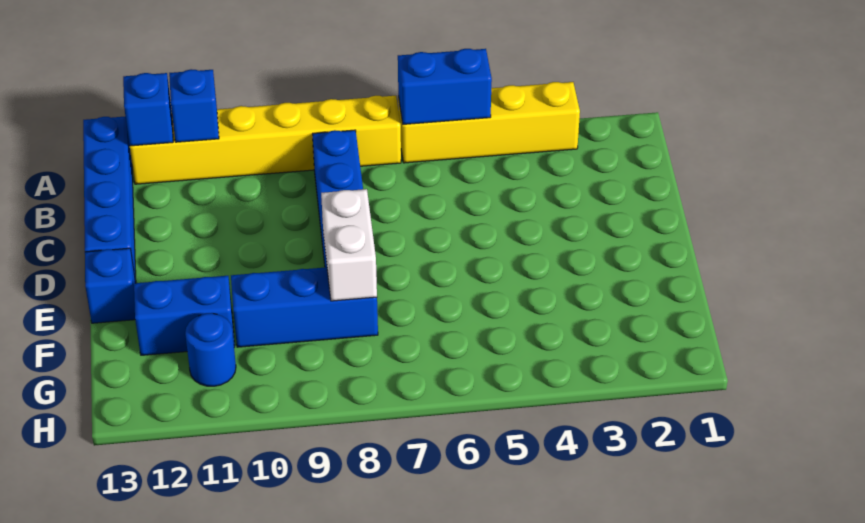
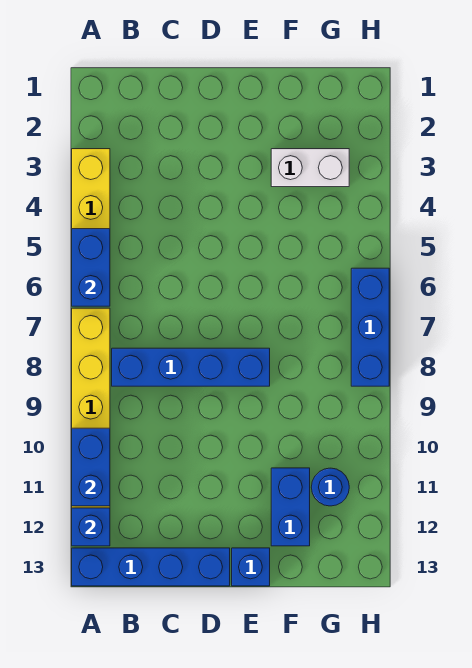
blue brick A11 level 2 -> blue brick A10:A11 level 2
white brick E8:F8 level 2 -> white brick F3:G3 level 1
blue brick F8:F10 level 1 -> blue brick H6:H8 level 1

